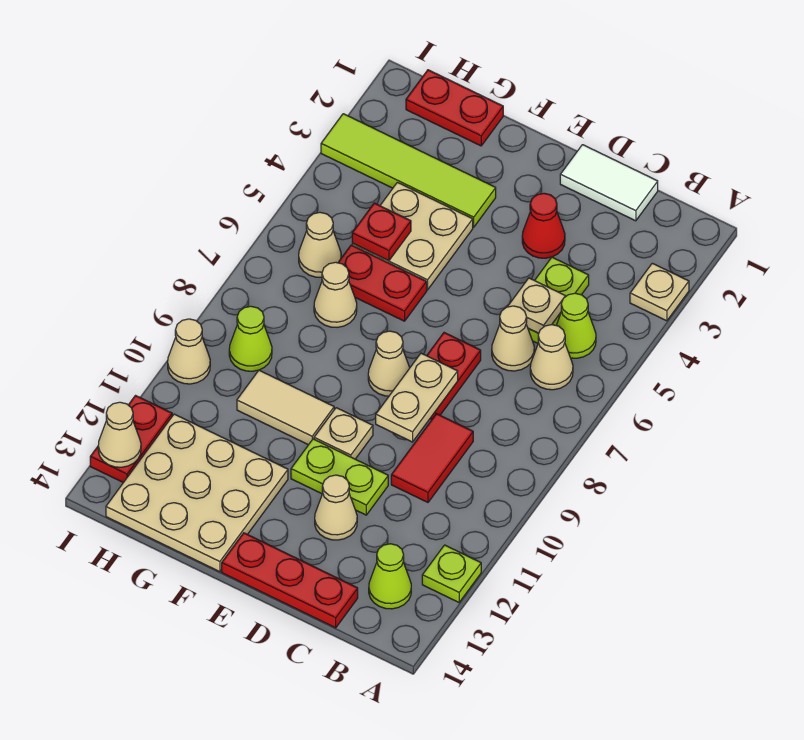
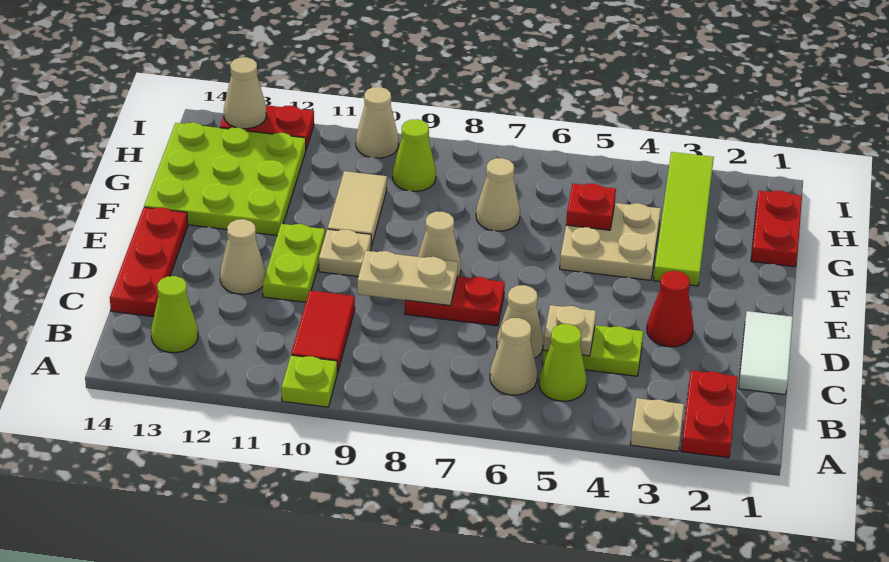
lime plate A12 level 1 -> lime plate A10 level 1
red tile C9:C10 level 1 -> red tile B10:C10 level 1
red plate F6:G6 level 1 -> red plate A2:B2 level 1
tan plate F12:H14 level 1 -> lime plate F12:H14 level 1
tan cone H6 level 1 -> none

